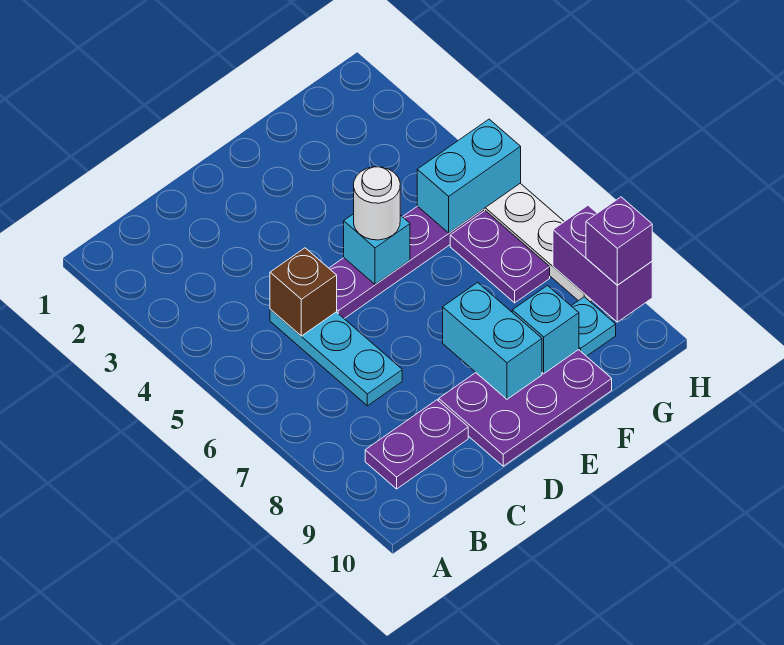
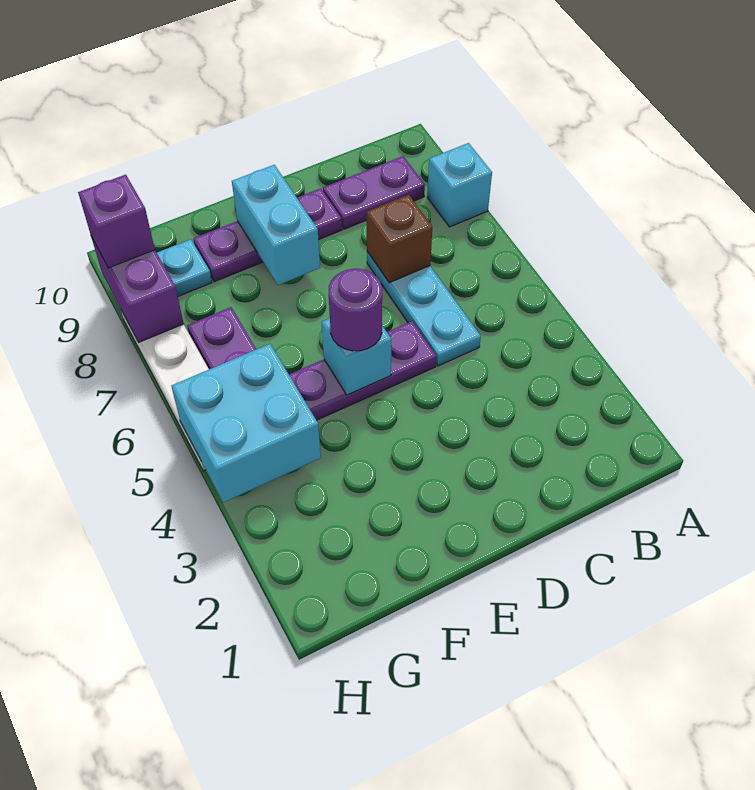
brown brick C5 level 2 -> brown brick C7 level 2
purple plate D9:F10 level 1 -> purple plate D9:F9 level 1
white round brick E5 level 3 -> purple round brick E5 level 3
cyan brick F9 level 2 -> cyan brick A8 level 1
cyan brick G5:H5 level 2 -> cyan brick G4:H5 level 2

